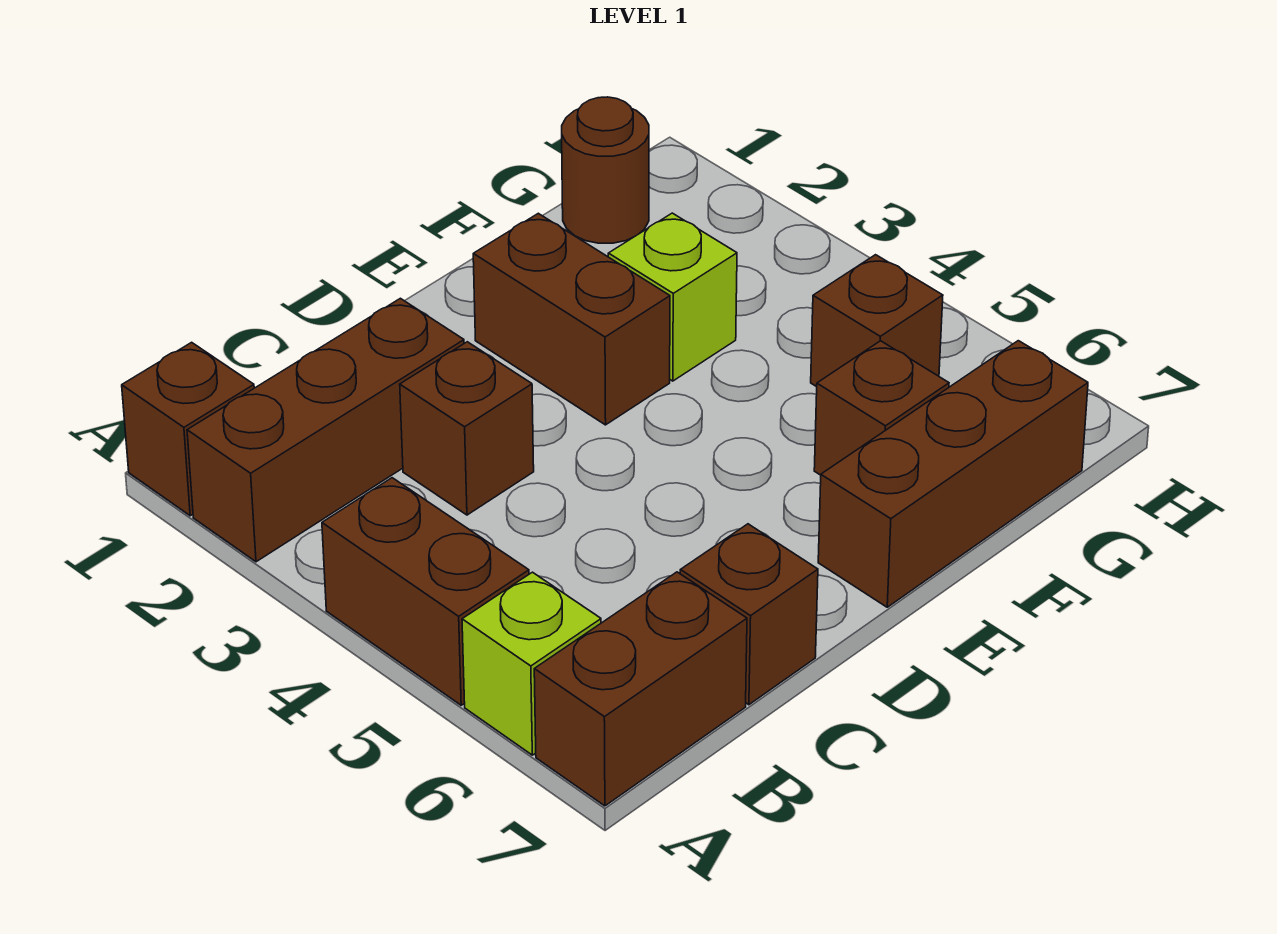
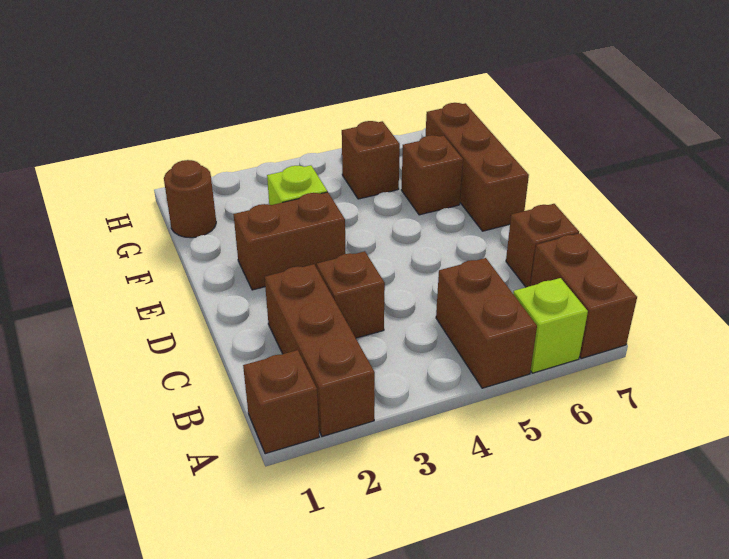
brown brick A4:A5 level 1 -> brown brick A5:B5 level 1

